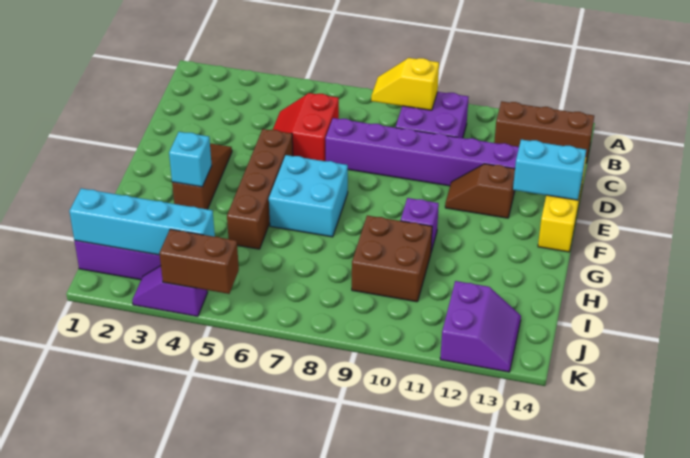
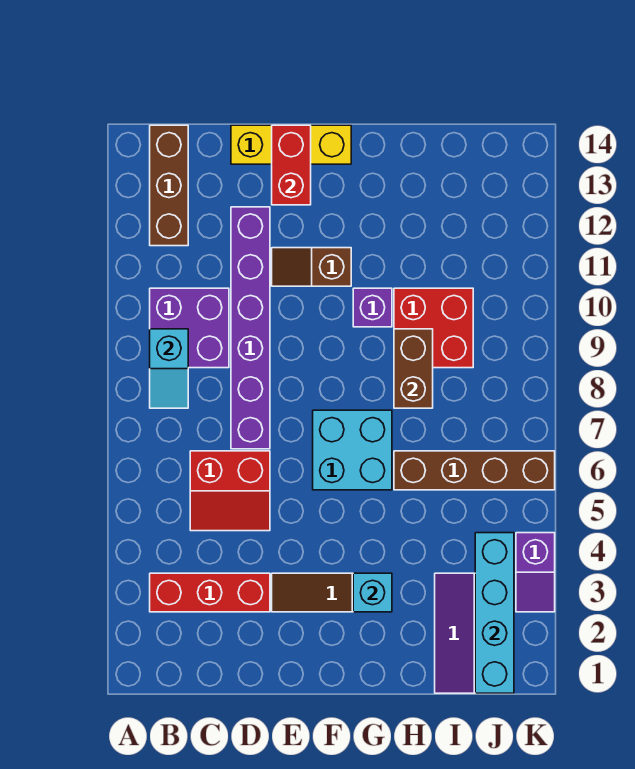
none -> red brick B3:D3 level 1
yellow slope B8:B9 level 2 top 9 -> cyan slope B8:B9 level 2 top 9
brown brick E5:H5 level 1 -> brown brick H6:K6 level 1
brown slope E11:E12 level 1 top 12 -> brown slope E11:F11 level 1 top F
cyan brick E13:E14 level 2 -> red brick E13:E14 level 2
brown brick H9:I10 level 1 -> red brick H9:I10 level 1
purple slope J12:K13 level 1 top 12 -> none
brown brick K4:K5 level 2 -> brown brick H8:H9 level 2

